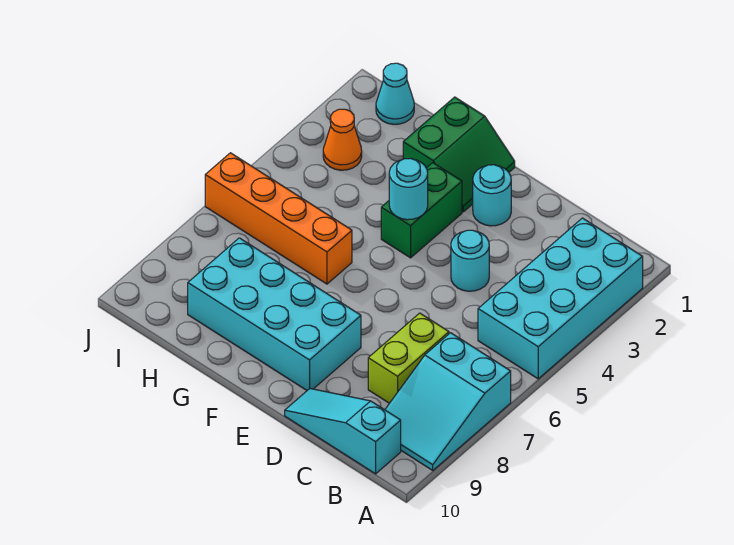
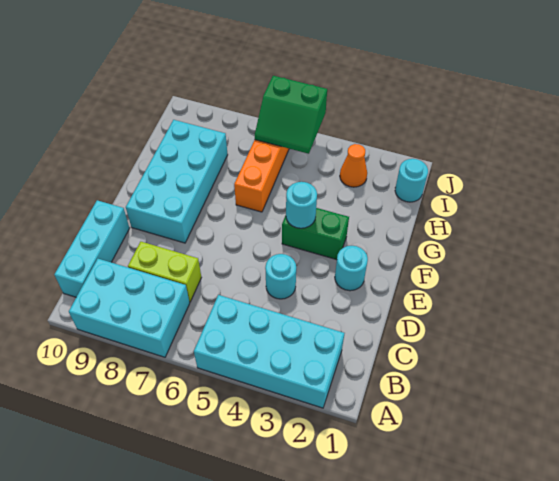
cyan slope A7:B9 level 1 top 7 -> cyan brick A7:B9 level 1
cyan slope B10:D10 level 1 top B -> cyan brick B10:D10 level 1
green slope F1:G2 level 1 top G -> green slope I5:J6 level 2 top J
cyan cone I1 level 1 -> cyan round brick I1 level 1

